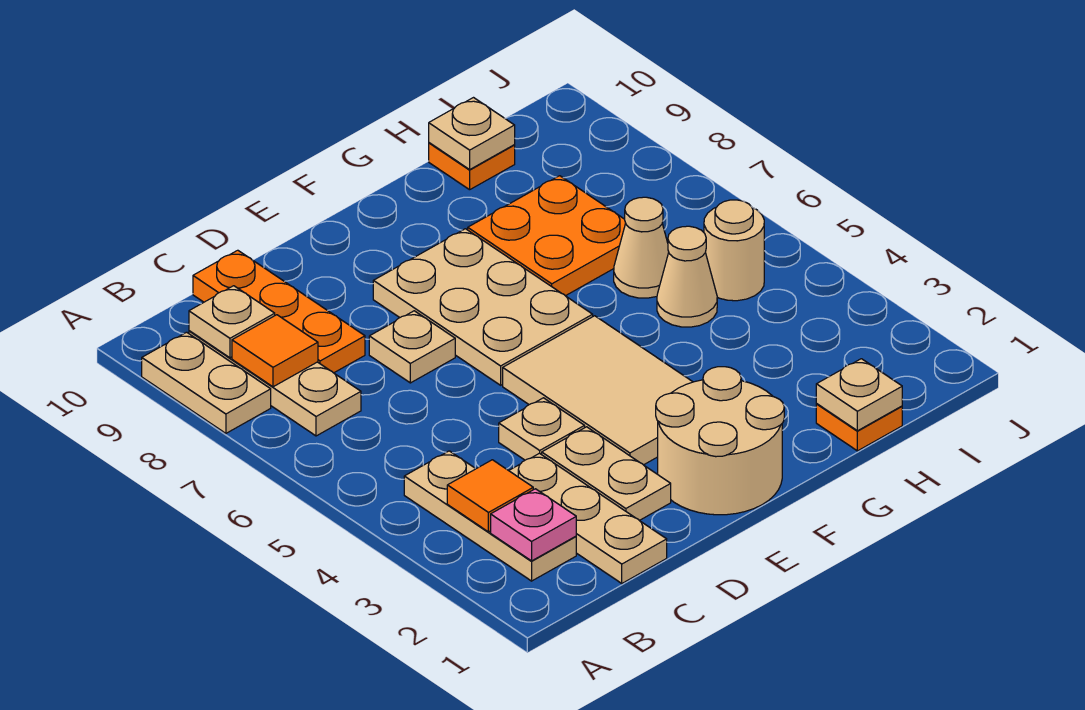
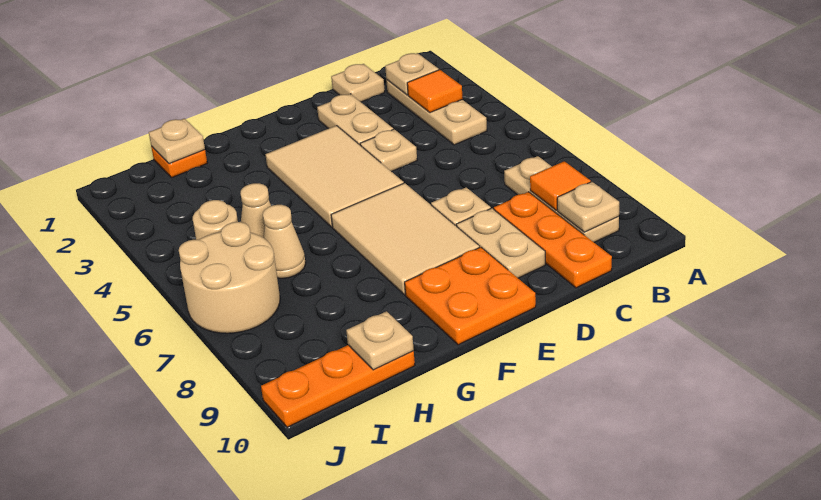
tan plate A8:A9 level 1 -> tan plate D8:D9 level 1
pink plate B2 level 2 -> tan plate B2 level 2
tan plate C1:C3 level 1 -> tan plate C1 level 1
tan round brick E1:F2 level 1 -> tan round brick I6:J7 level 1
tan plate E6:F8 level 1 -> tan tile E6:F8 level 1
orange plate G7:H8 level 1 -> orange plate E9:F10 level 1
orange plate H10 level 1 -> orange plate H10:J10 level 1

